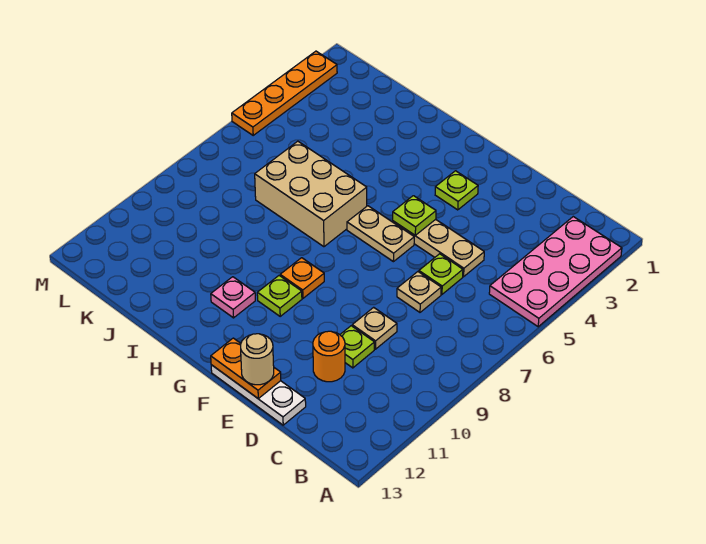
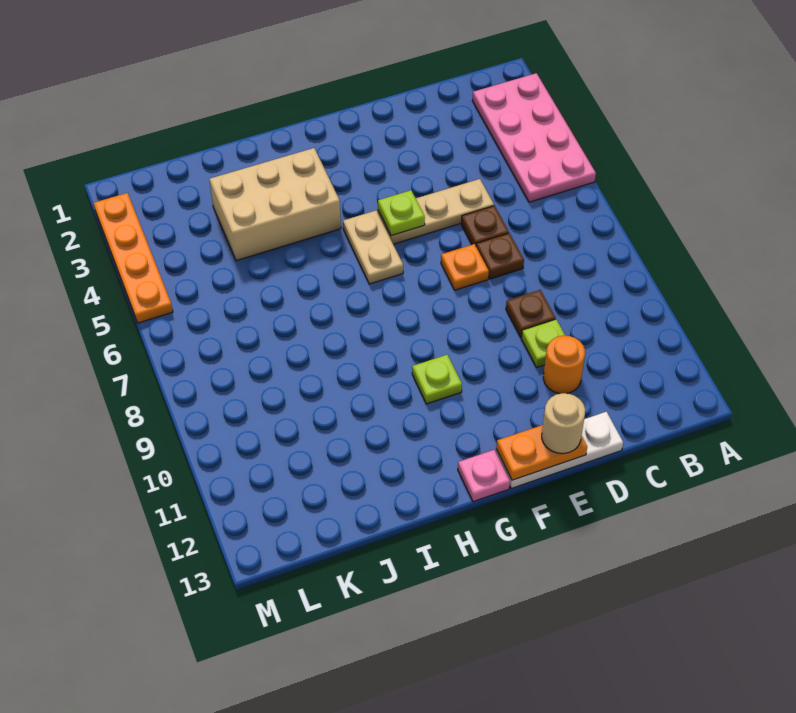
lime plate D6 level 1 -> brown plate D6 level 1
tan plate D7 level 1 -> brown plate D7 level 1
tan plate D9 level 1 -> brown plate D9 level 1
lime plate F3 level 1 -> none
tan plate F6:G6 level 1 -> tan plate G5:G6 level 1
orange plate G9 level 1 -> orange plate E7 level 1
tan brick H6:J7 level 1 -> tan brick H3:J4 level 1
pink plate H11 level 1 -> pink plate G13 level 1

